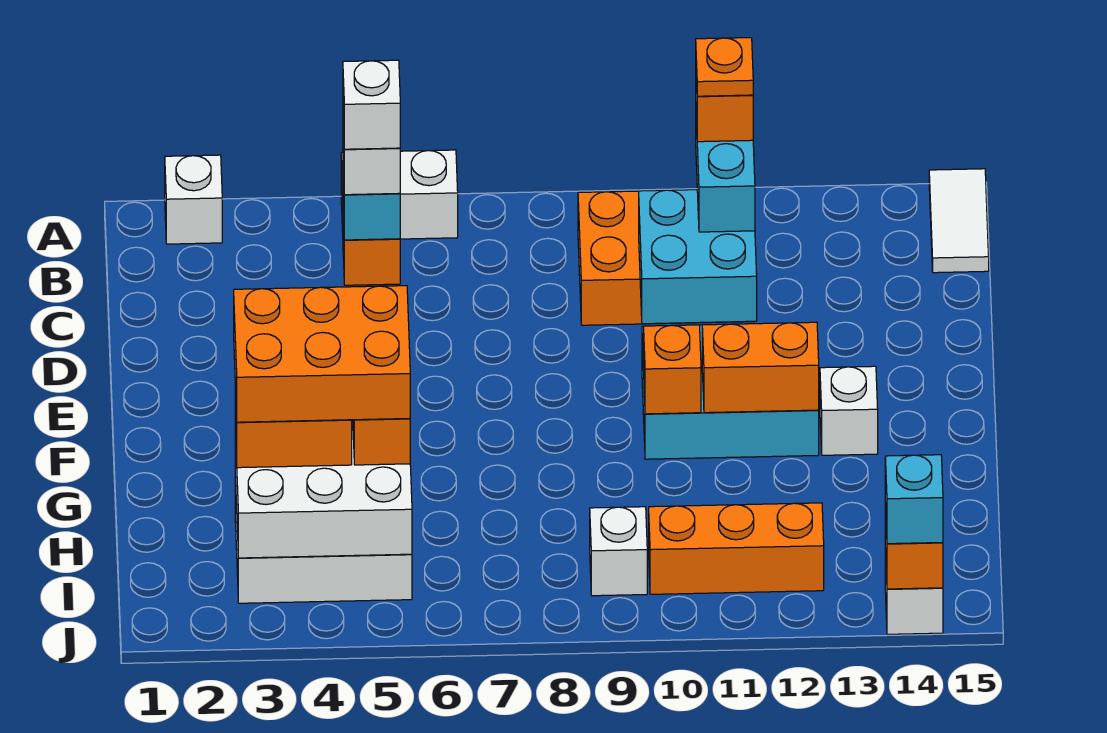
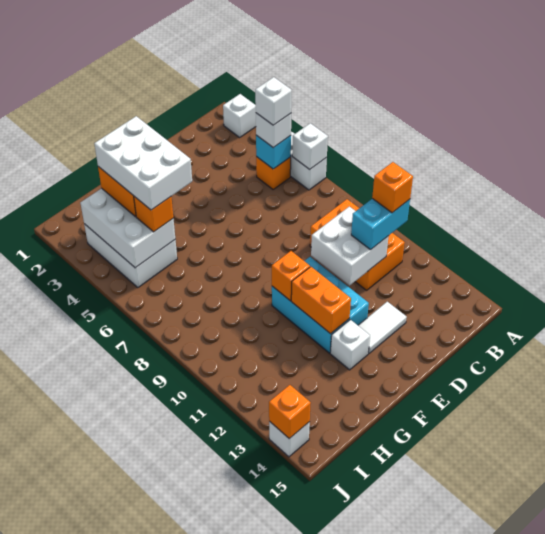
white tile A15:B15 level 1 -> white tile D13:E13 level 1
orange plate B11 level 5 -> none
cyan brick C10:D11 level 2 -> white brick C10:D11 level 2
orange brick G3:H5 level 4 -> white brick G3:H5 level 4
white brick I9 level 1 -> white brick A6 level 2
orange brick I10:I12 level 1 -> none
cyan brick J14 level 3 -> none

